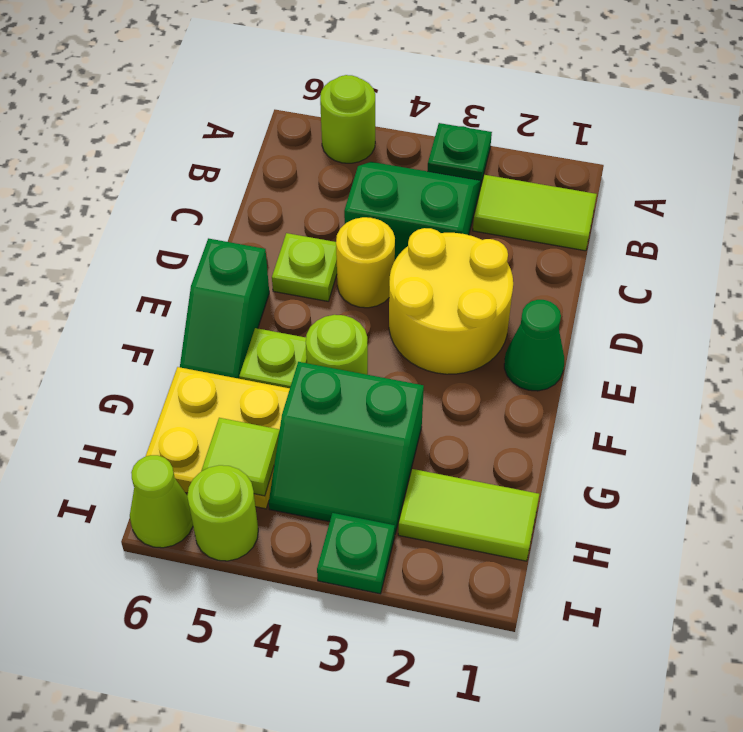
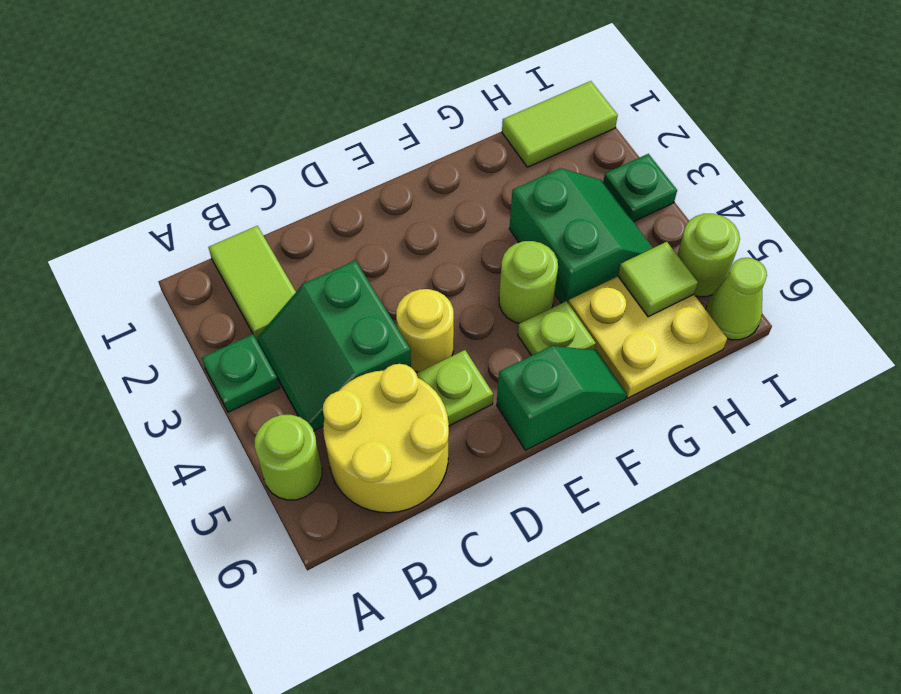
yellow round brick D2:E3 level 1 -> yellow round brick B5:C6 level 1
green cone E1 level 1 -> none
lime tile H1:H2 level 1 -> lime tile H1:I1 level 1

